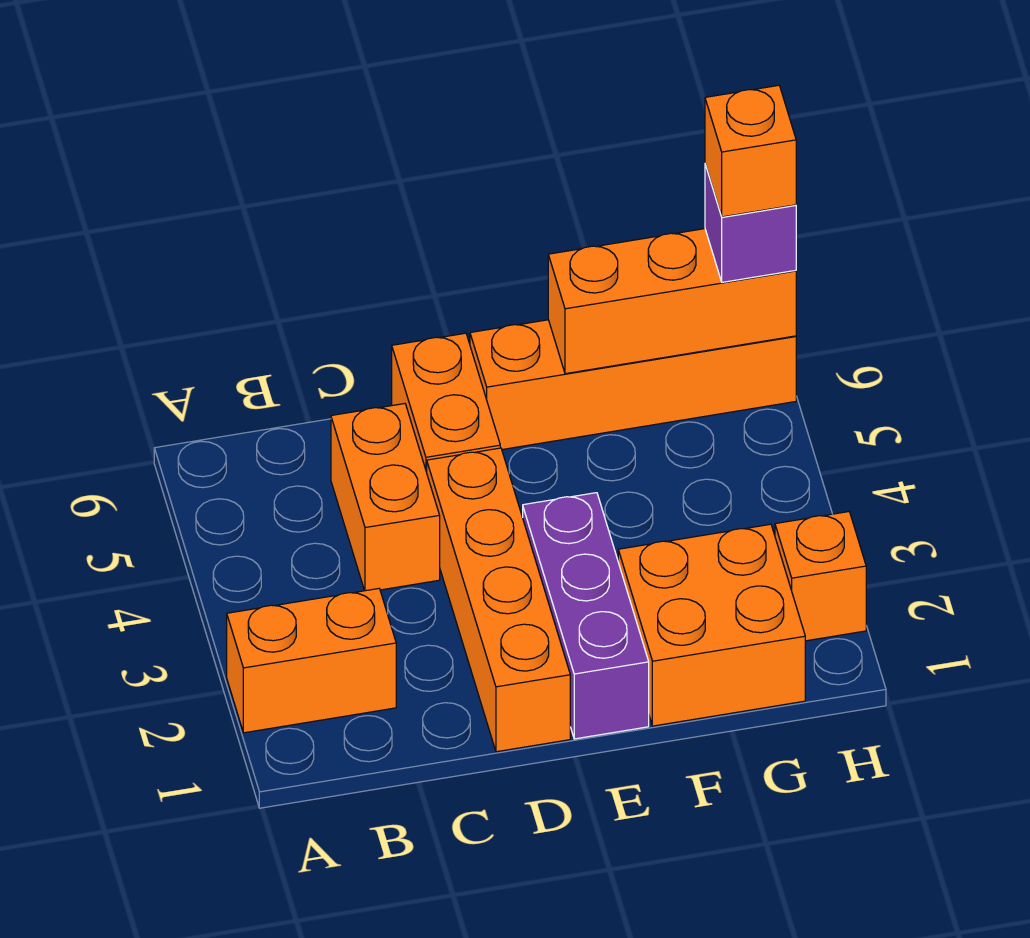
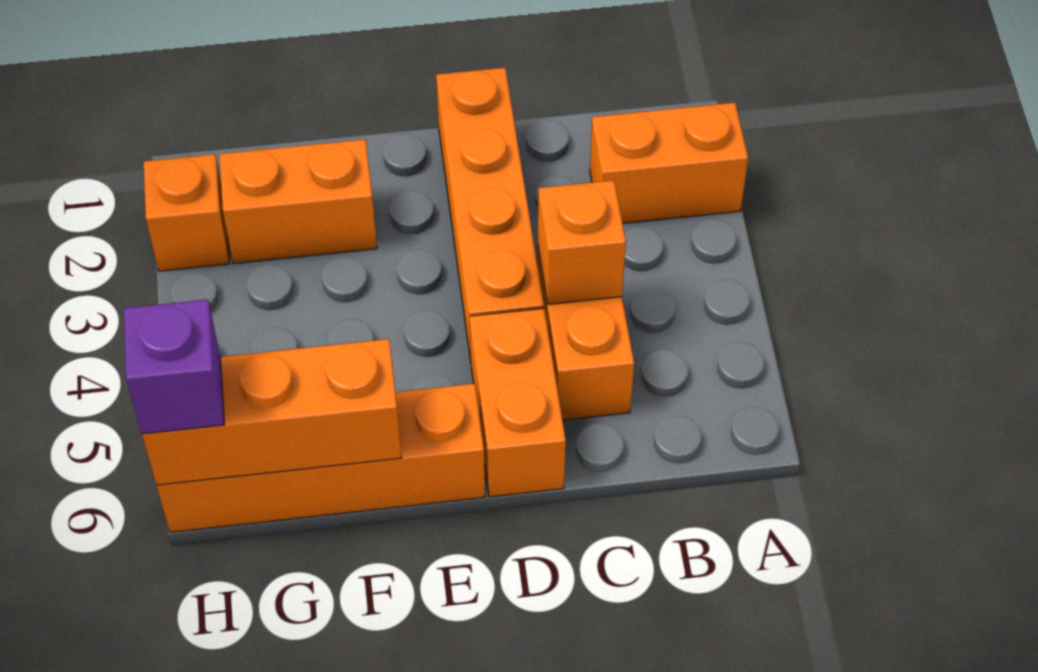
purple brick E1:E3 level 1 -> none
orange brick F1:G2 level 1 -> orange brick F2:G2 level 1
orange brick H6 level 4 -> orange brick C4 level 2

